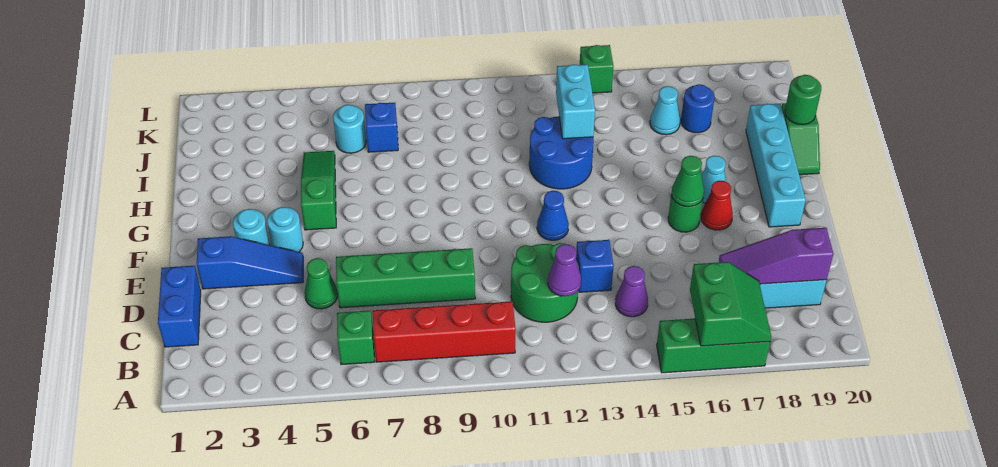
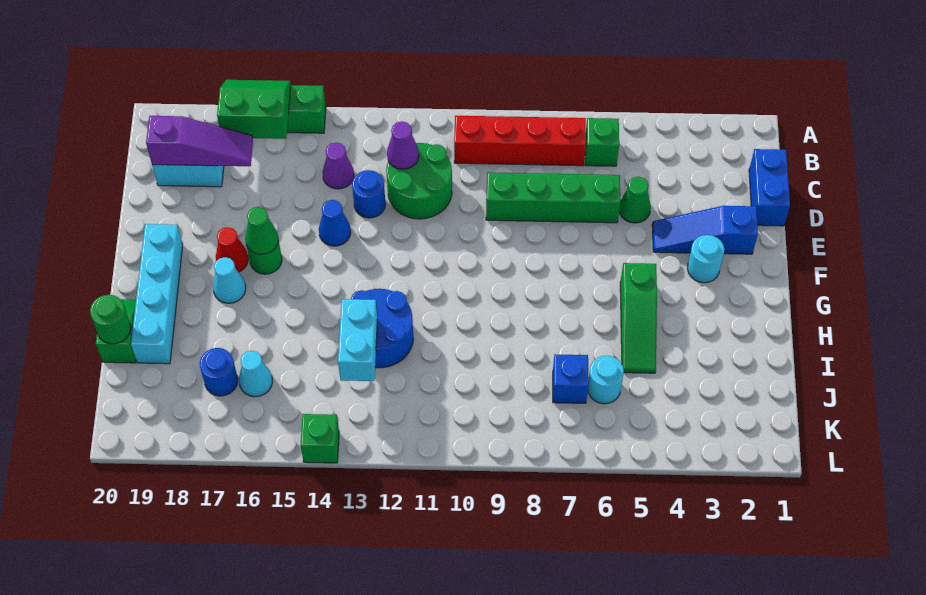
green slope A16:B17 level 2 top 16 -> green slope A16:B17 level 2 top B
blue brick D13 level 1 -> blue round brick D13 level 1
cyan round brick F4 level 1 -> none
blue cone F12 level 1 -> blue cone E14 level 1

